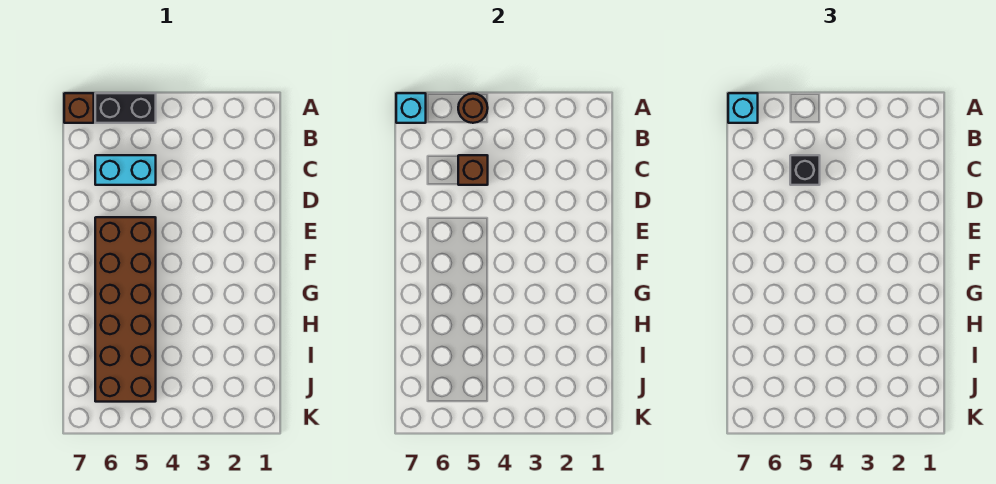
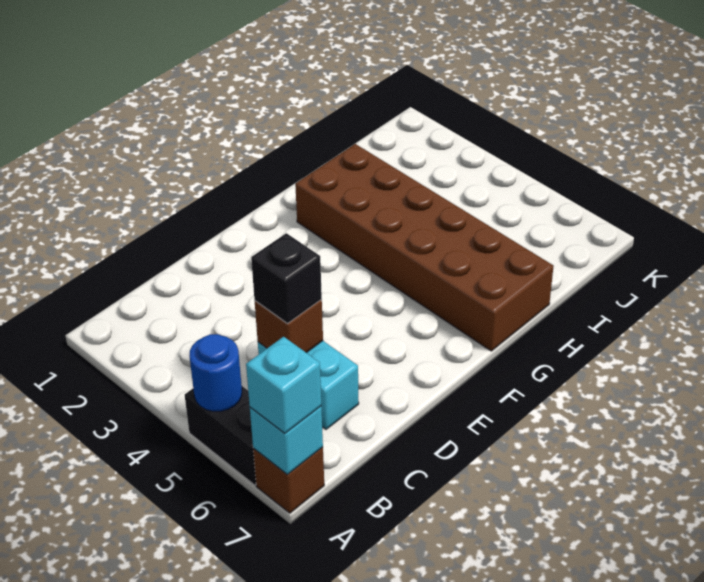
brown round brick A5 level 2 -> blue round brick A5 level 2
brown brick E5:J6 level 1 -> brown brick G2:H7 level 1

